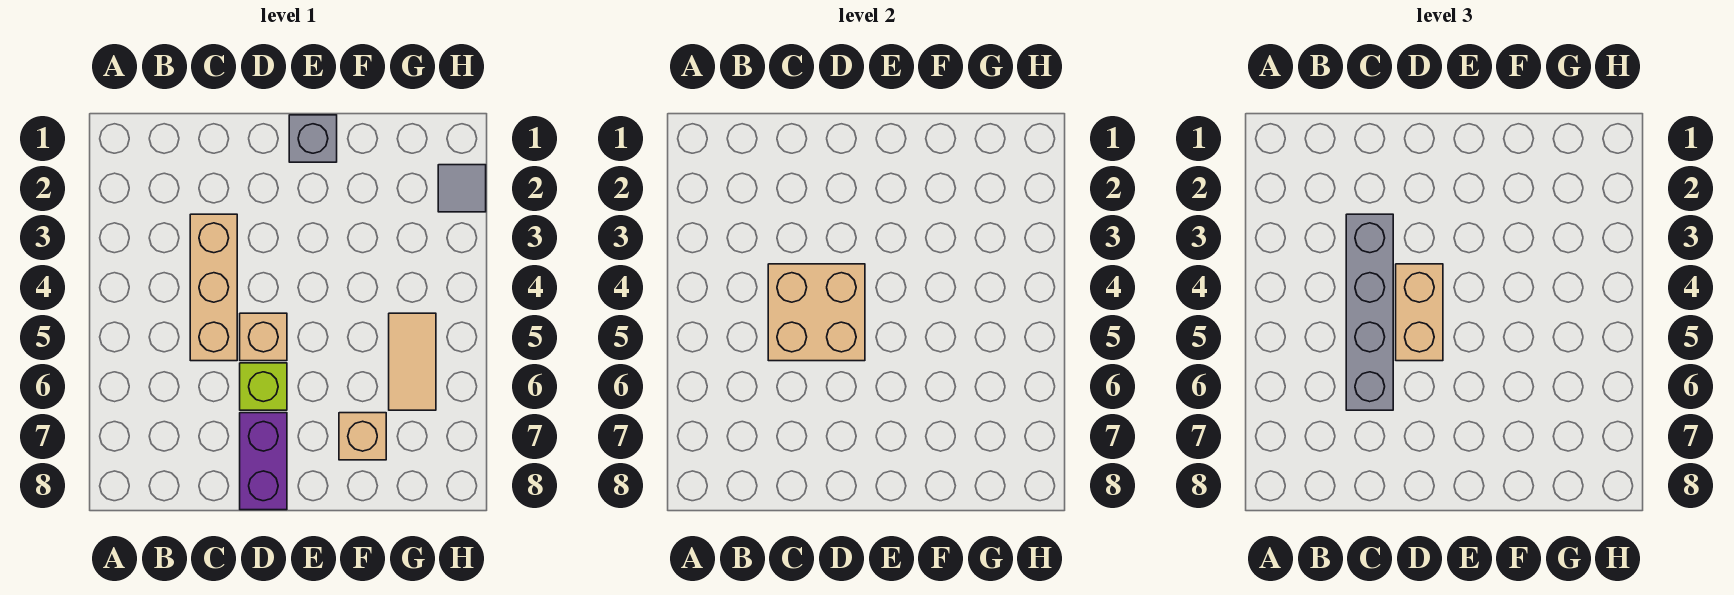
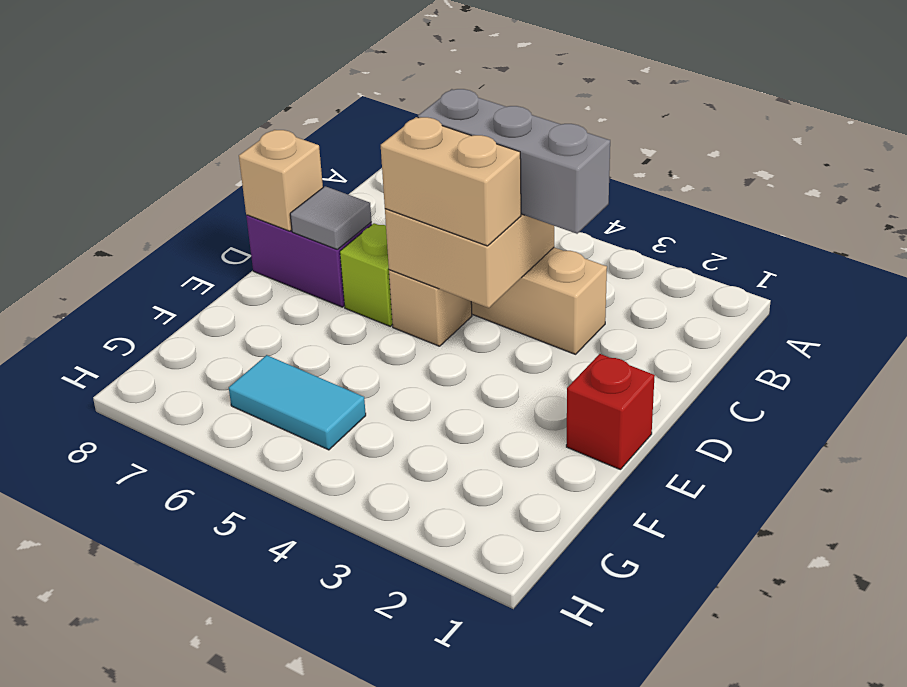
grey brick C3:C6 level 3 -> grey brick C3:C5 level 3
grey brick E1 level 1 -> red brick E1 level 1
tan brick F7 level 1 -> tan brick D8 level 2
tan tile G5:G6 level 1 -> cyan tile G5:G6 level 1
grey tile H2 level 1 -> grey tile D7 level 2

